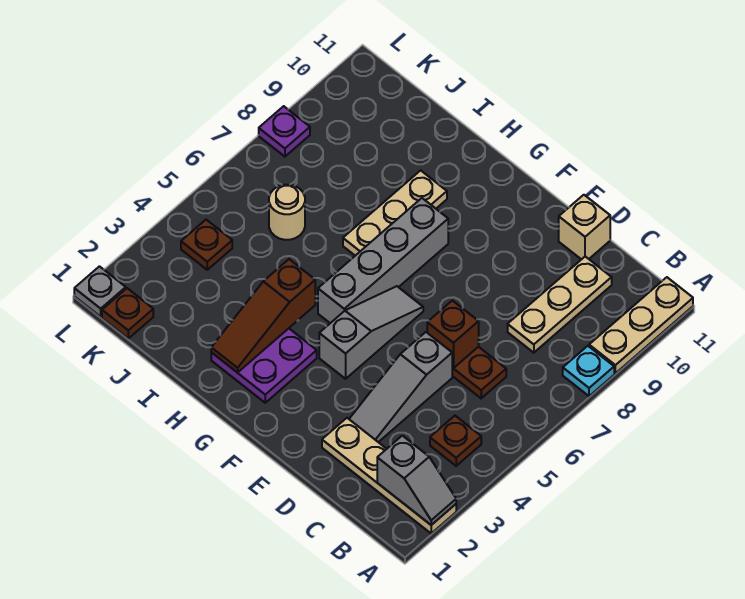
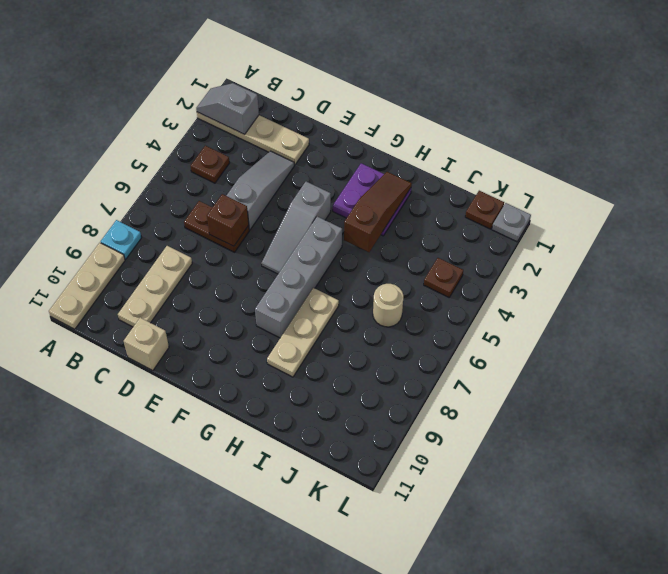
purple plate L8 level 1 -> none

